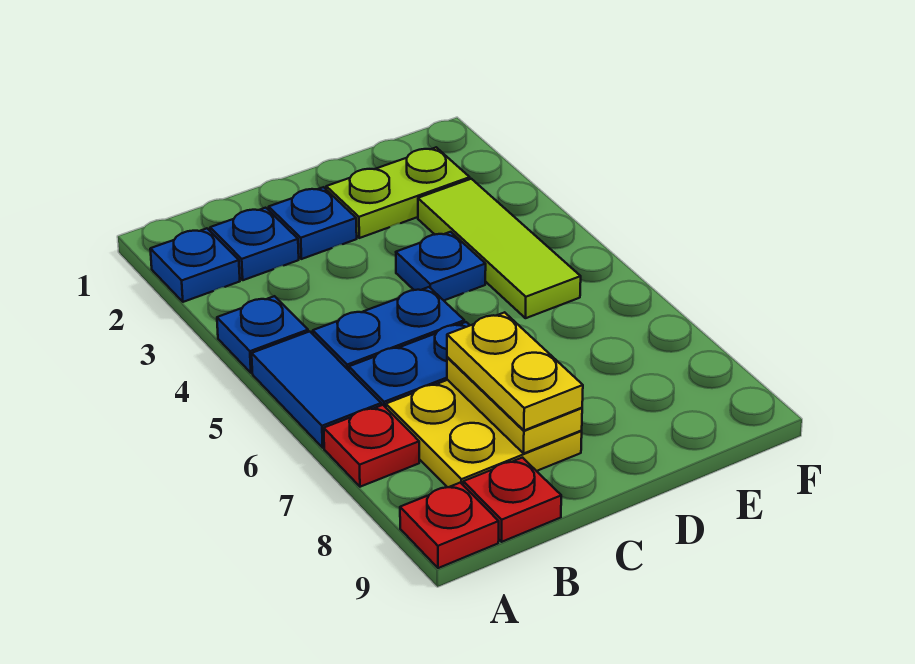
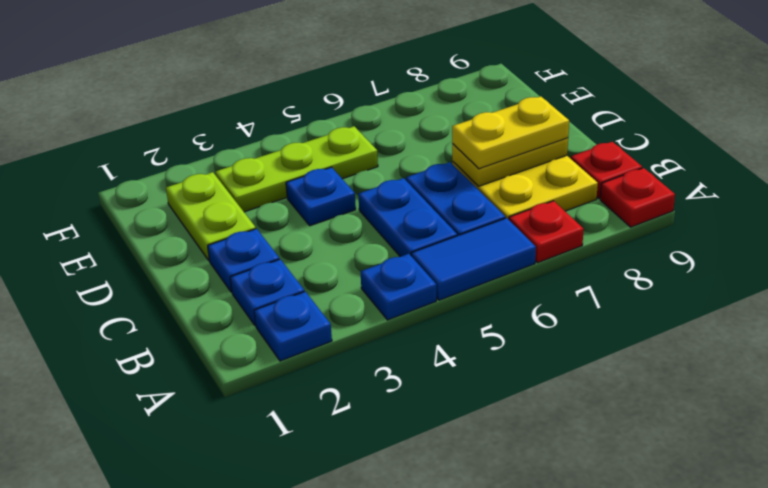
lime tile E3:E5 level 1 -> lime plate E3:E5 level 1

